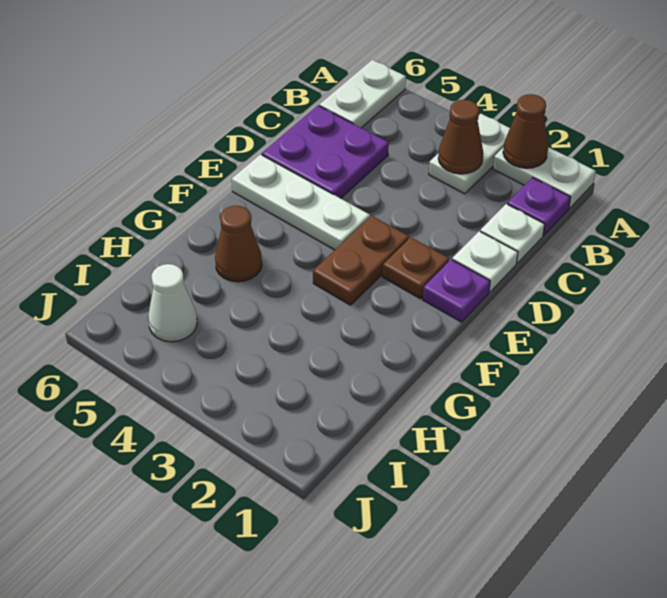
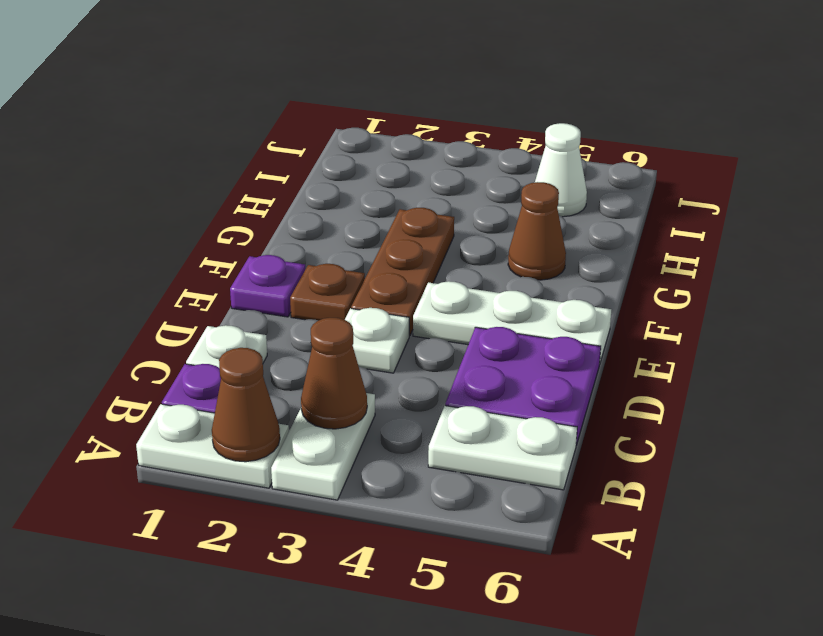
white plate A6:B6 level 1 -> white plate B5:B6 level 1
white plate D1 level 1 -> white plate D3 level 1
brown plate E3:F3 level 1 -> brown plate E3:G3 level 1

